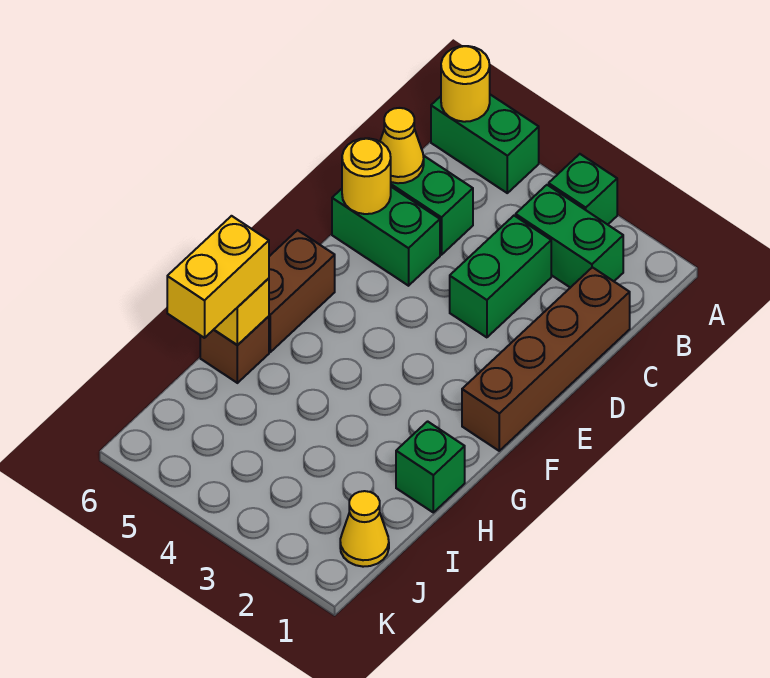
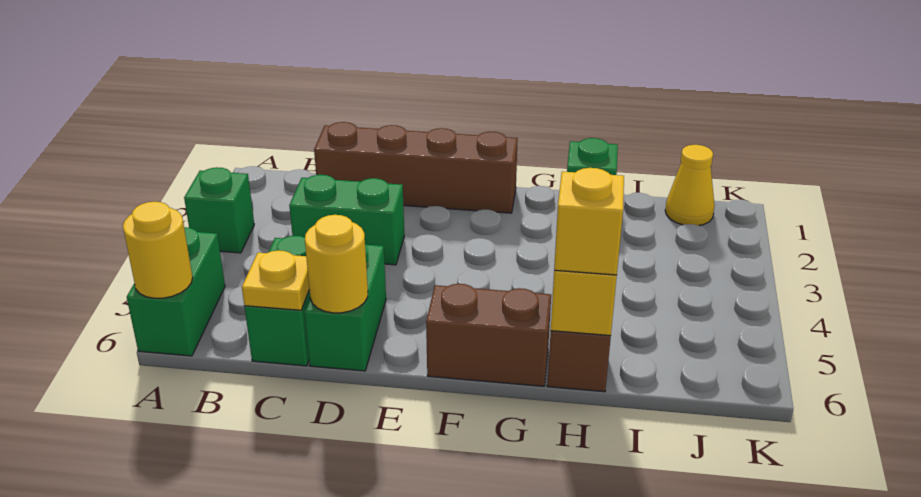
green brick B2:B3 level 1 -> none
yellow cone C6 level 2 -> yellow plate C6 level 2
yellow brick H6:I6 level 3 -> yellow brick H6 level 3

